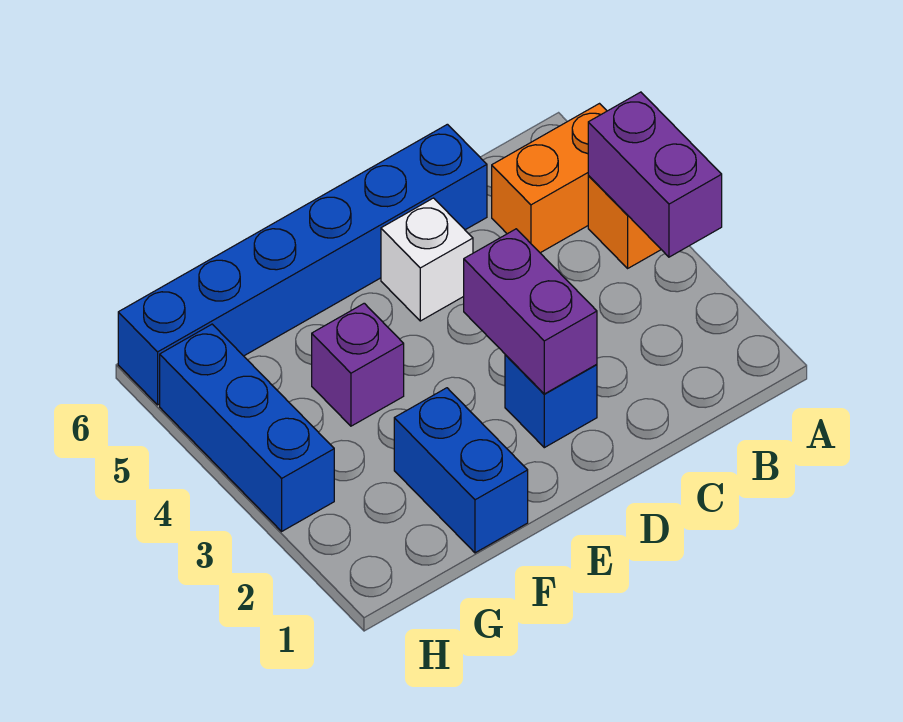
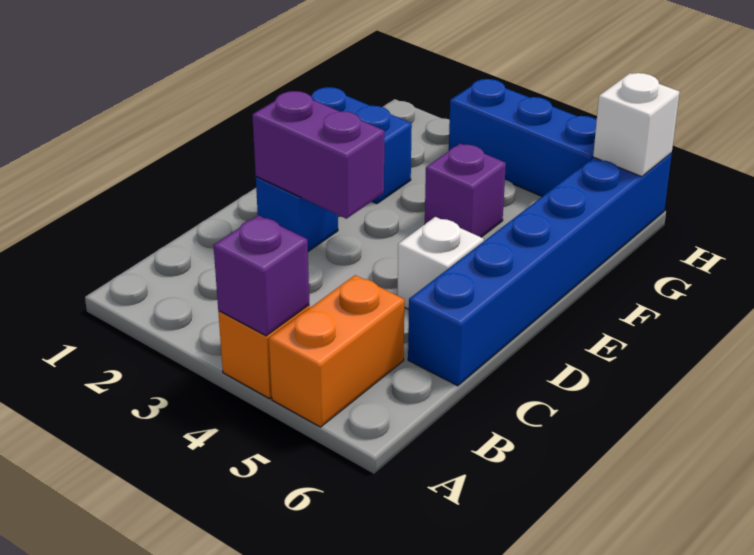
purple brick A3:A4 level 2 -> purple brick A4 level 2
none -> white brick H6 level 2

